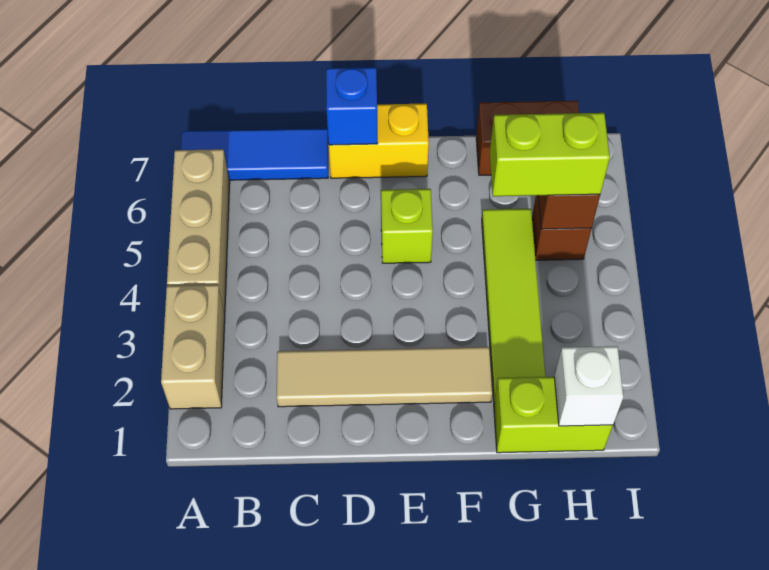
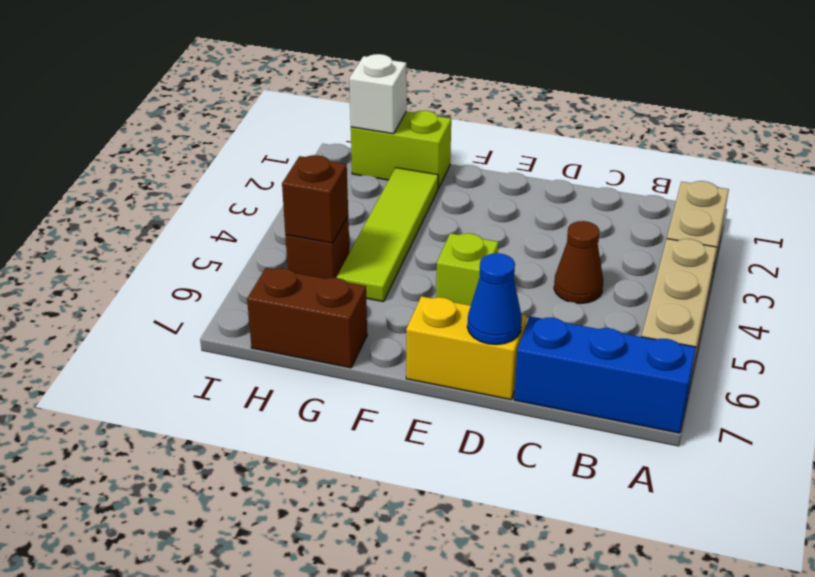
blue tile A7:C7 level 1 -> blue brick A7:C7 level 1
tan tile C2:F2 level 1 -> none
none -> brown cone C4 level 1
blue brick D7 level 2 -> blue cone D7 level 2
lime brick G5:H5 level 3 -> none

